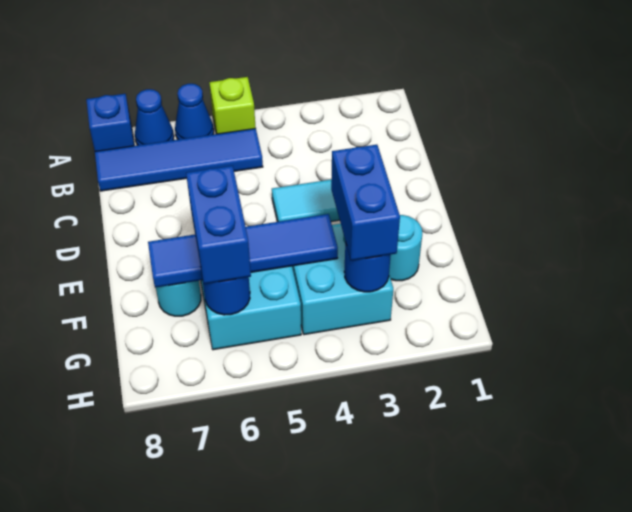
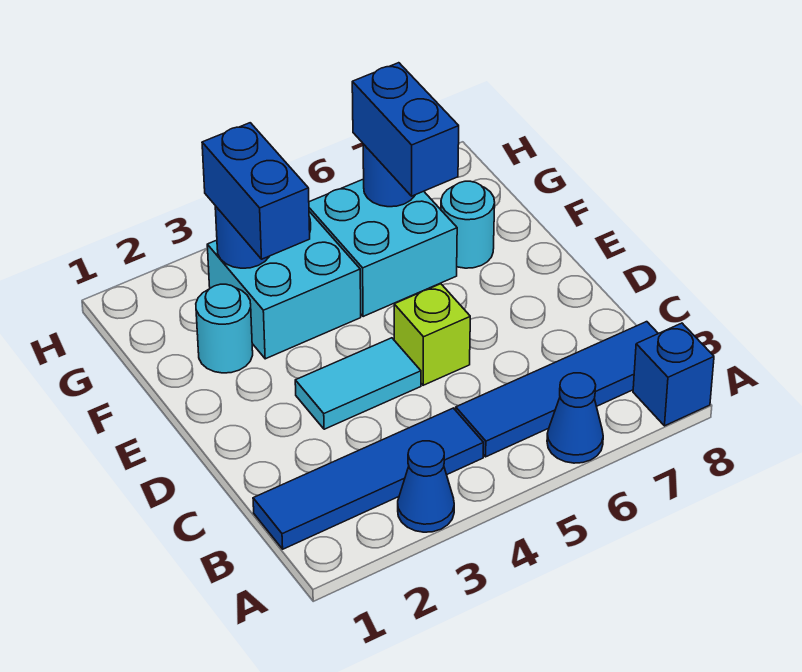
lime brick A5 level 1 -> lime brick D5 level 1
blue cone A7 level 1 -> blue cone A3 level 1
blue tile F4:F7 level 2 -> blue tile B1:B4 level 1

